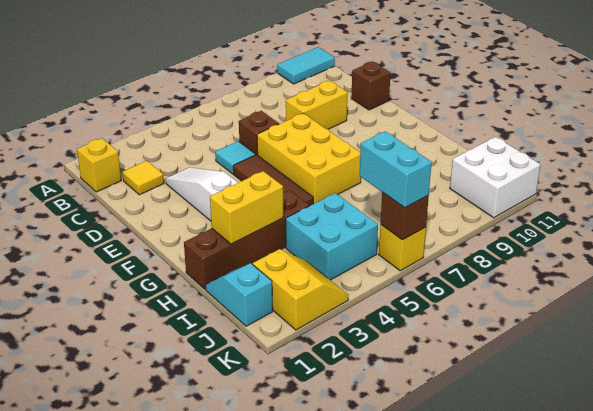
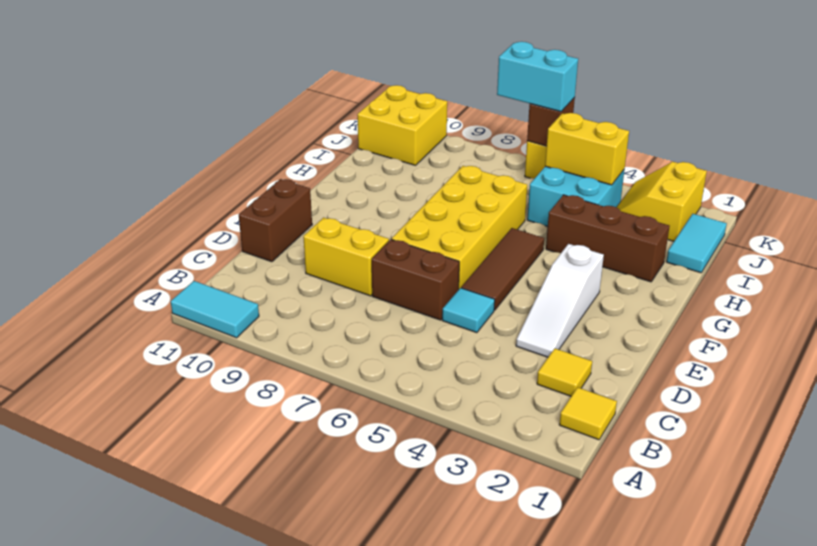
yellow brick B1 level 1 -> yellow tile B1 level 1
brown brick D6 level 1 -> brown brick D6:D7 level 1
brown brick D11 level 1 -> brown brick D11:E11 level 1
yellow brick E6:G7 level 1 -> yellow brick E6:H7 level 1
brown brick H1:H4 level 1 -> brown brick H2:H4 level 1
yellow brick H2:H3 level 2 -> yellow brick J4:J5 level 2
cyan slope I1:J1 level 1 top J -> cyan tile I1:J1 level 1
cyan brick J6:K6 level 3 -> cyan brick K6:K7 level 3
white brick J10:K11 level 1 -> yellow brick J10:K11 level 1

